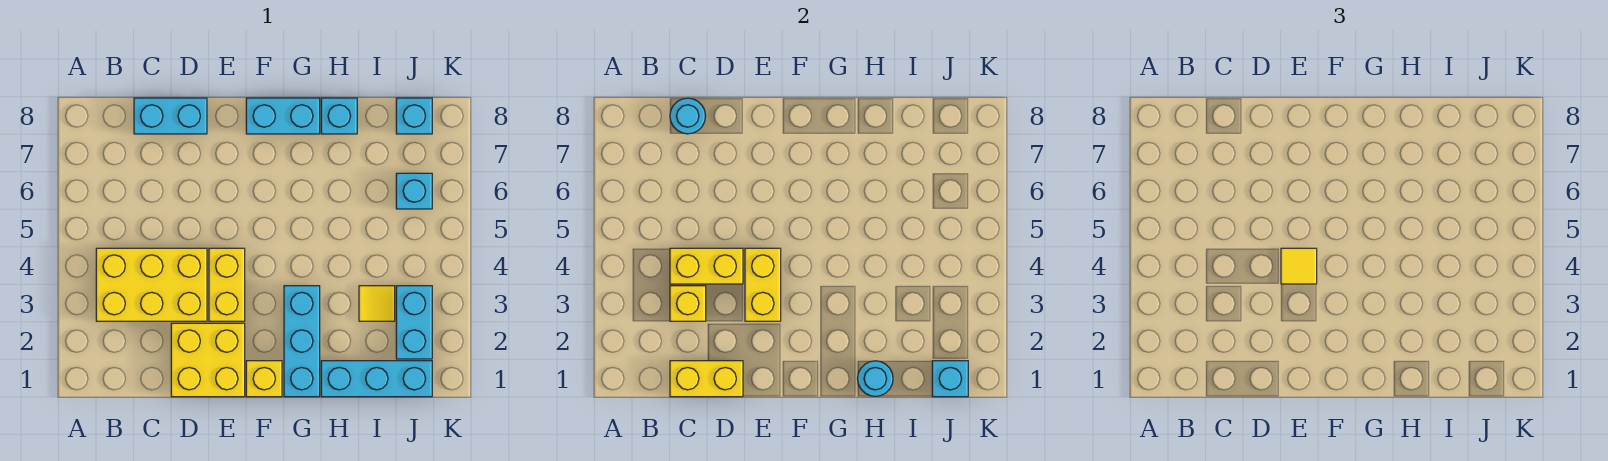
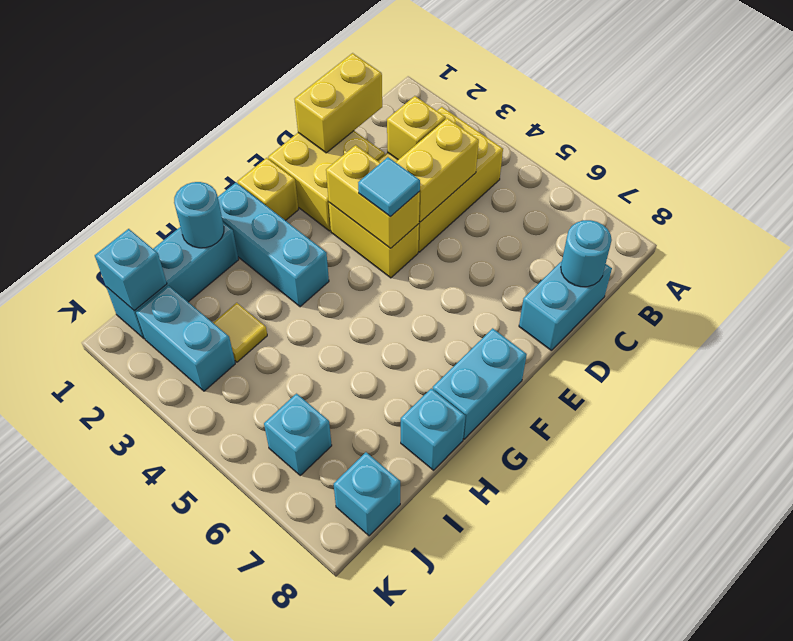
yellow tile E4 level 3 -> cyan tile E4 level 3

